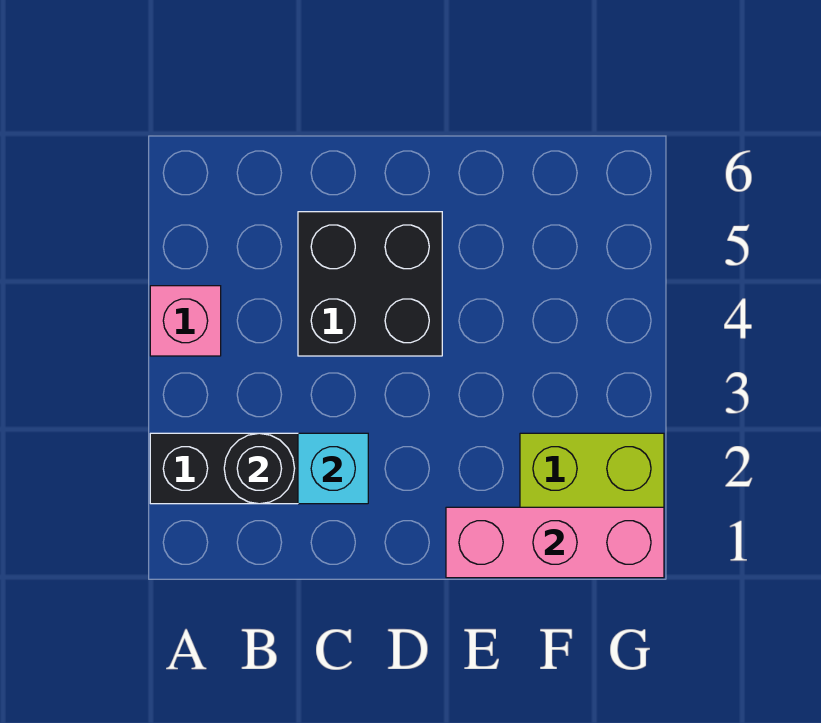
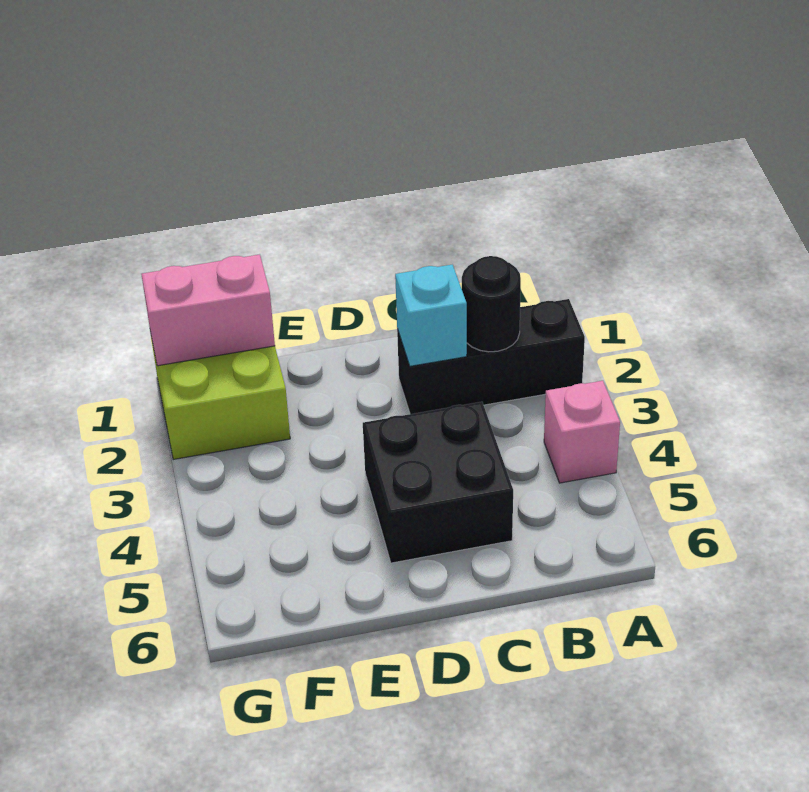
pink brick E1:G1 level 2 -> pink brick F1:G1 level 2

